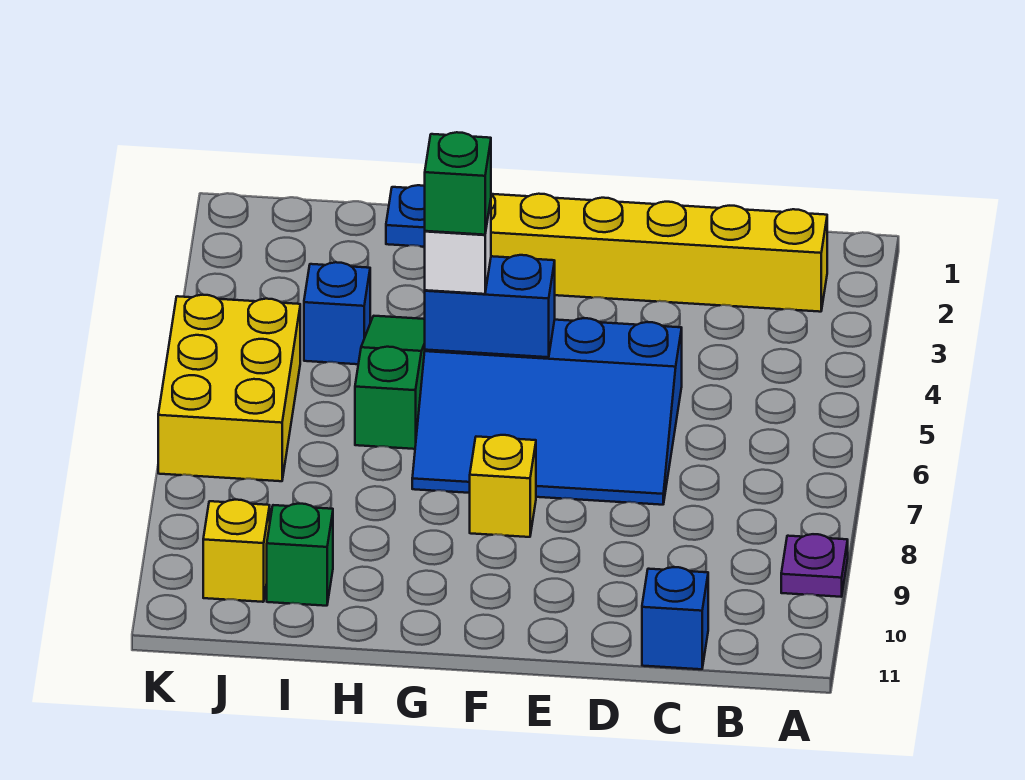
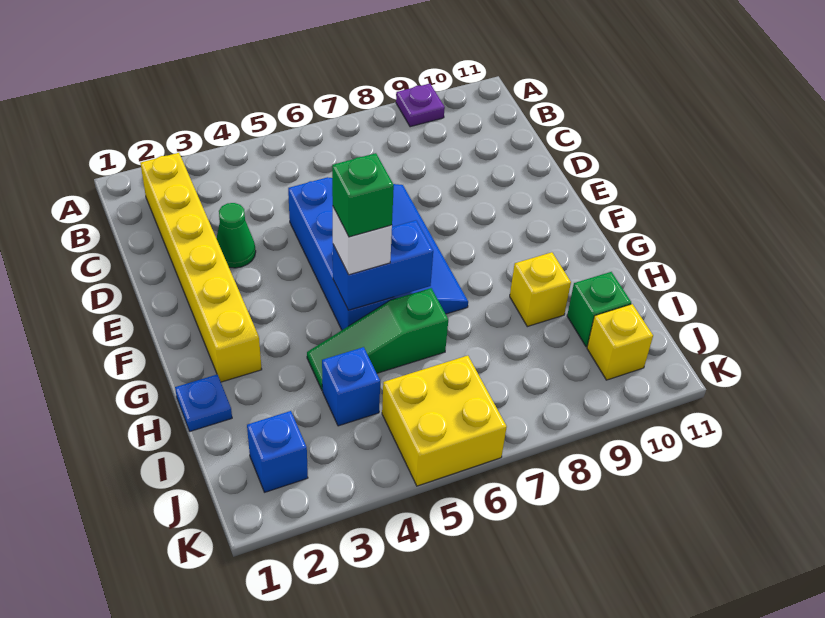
blue brick C11 level 1 -> blue brick J2 level 1
none -> green cone D3 level 1
blue brick F5:G5 level 2 -> blue brick G5:G6 level 2
yellow brick F8 level 1 -> yellow brick H9 level 1
yellow brick J5:K7 level 1 -> yellow brick J5:K6 level 1

